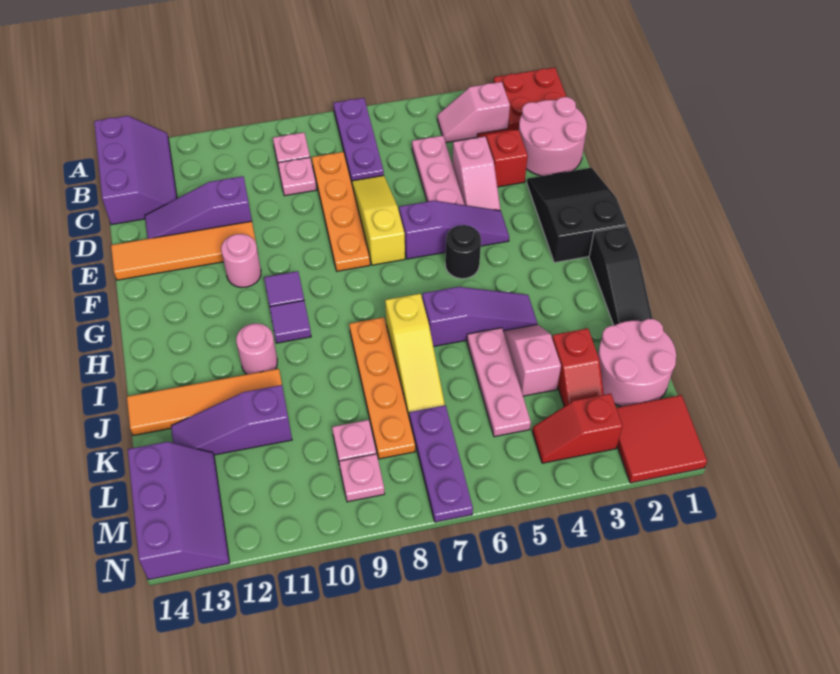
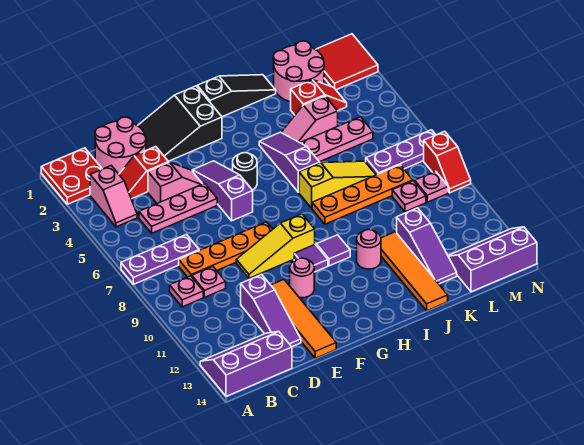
yellow slope D7:F7 level 1 top F -> yellow slope E9:G9 level 1 top G
red slope M3:M4 level 1 top 3 -> red slope N8:N9 level 1 top 8

